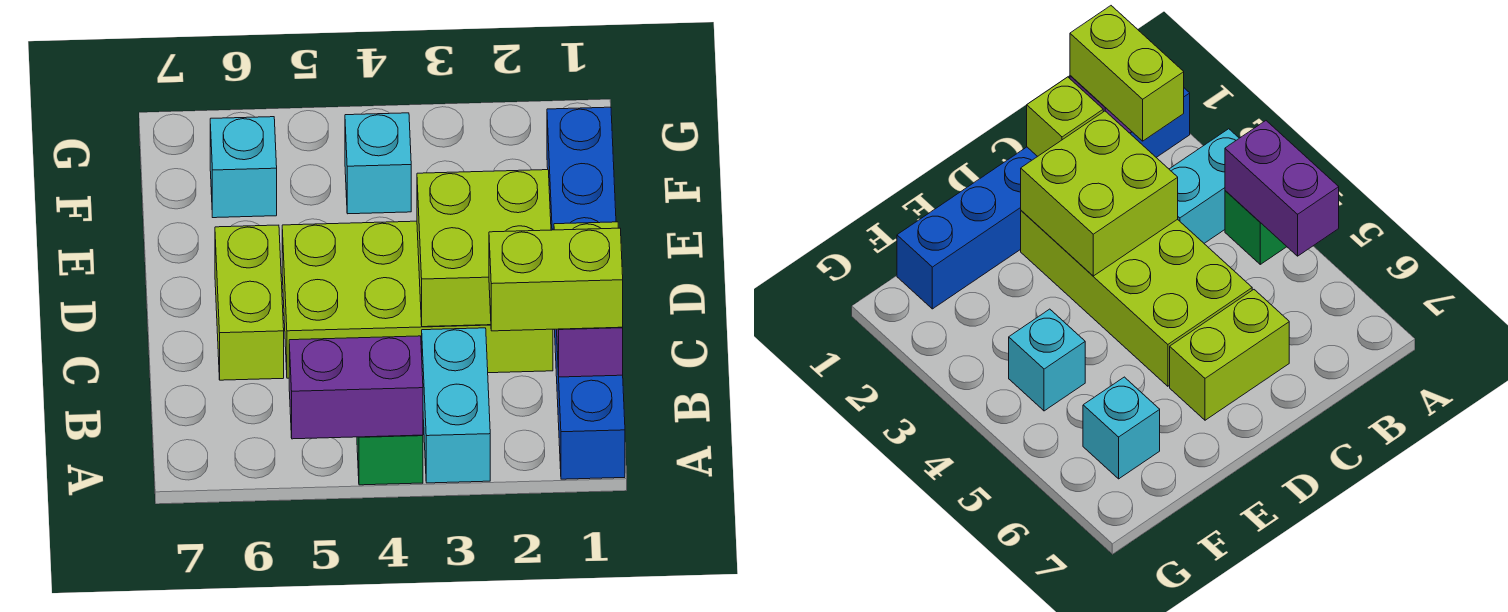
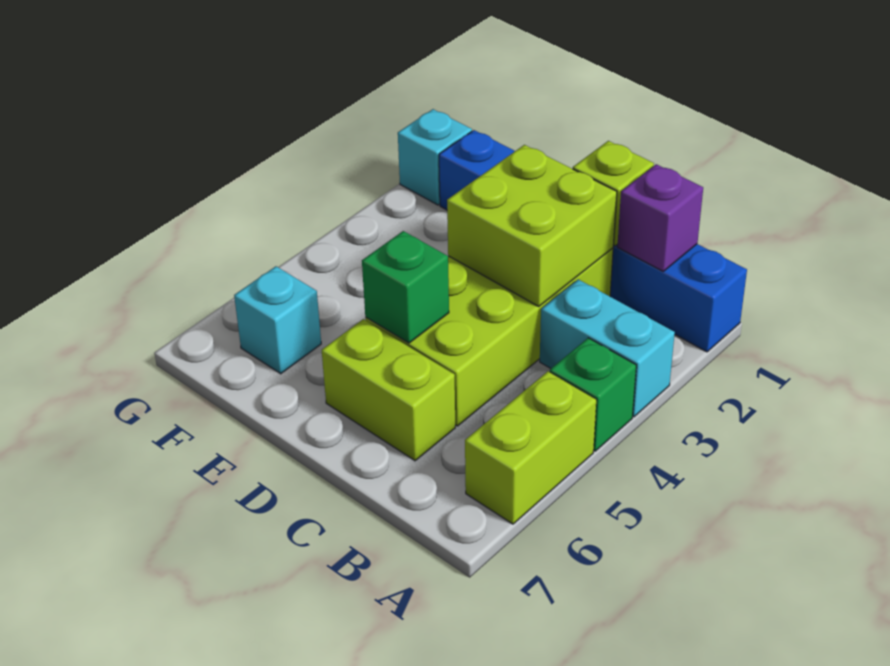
purple brick A4:A5 level 2 -> none
lime brick B1:B2 level 3 -> lime brick A5:A6 level 1
none -> green brick D5 level 2
cyan brick F4 level 1 -> cyan brick G1 level 1

